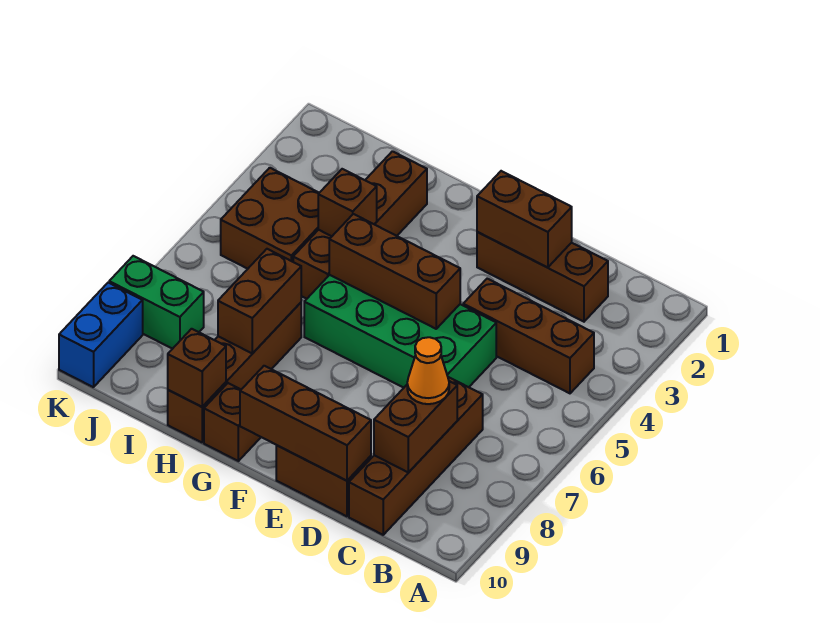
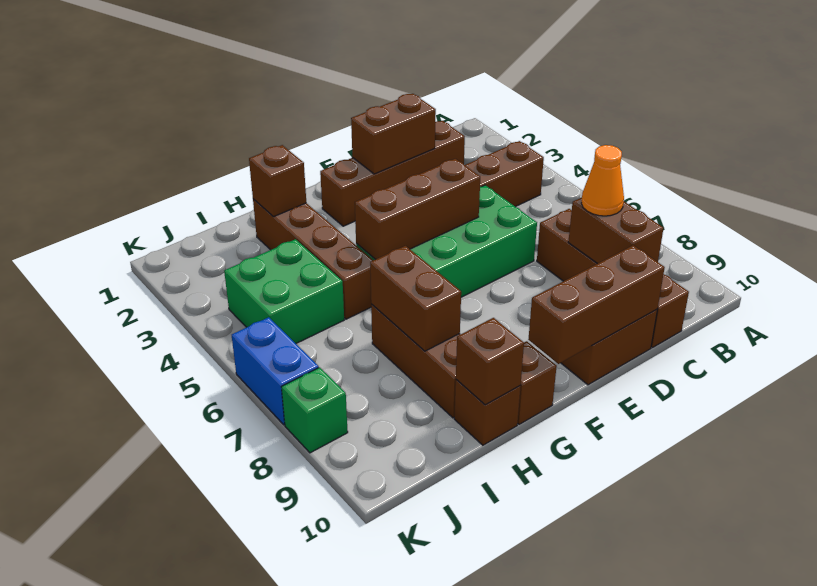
brown brick C2:E2 level 1 -> brown brick C2:F2 level 1
brown brick H4 level 2 -> brown brick H2 level 2
brown brick I4:J5 level 1 -> green brick I4:J5 level 1
green brick J8:K8 level 1 -> green brick K8 level 1
blue brick K9:K10 level 1 -> blue brick K6:K7 level 1

